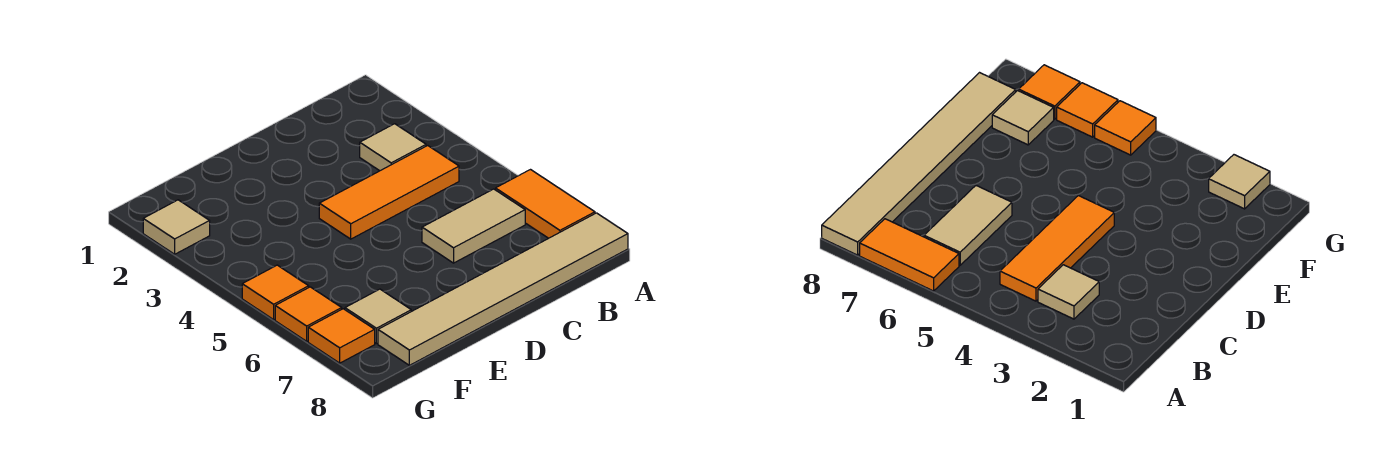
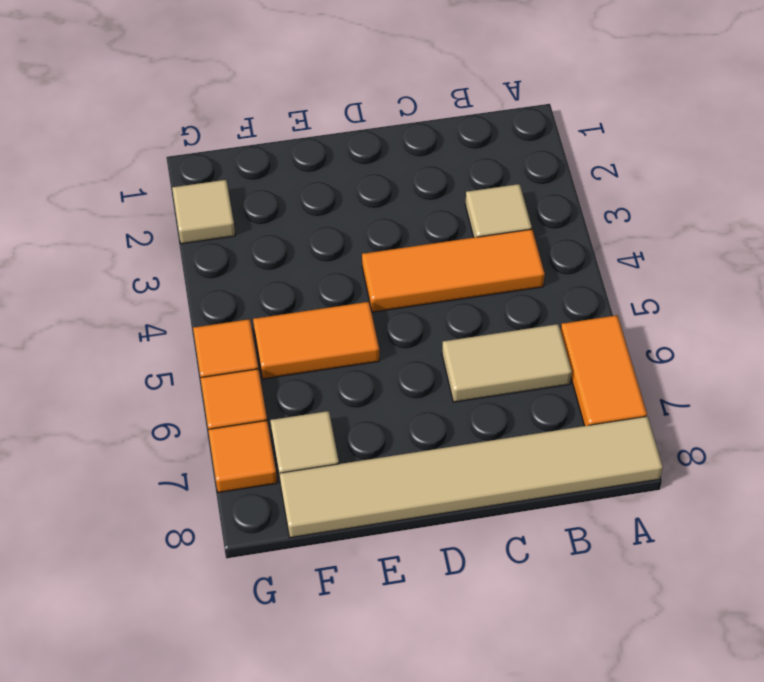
none -> orange tile E5:F5 level 1

